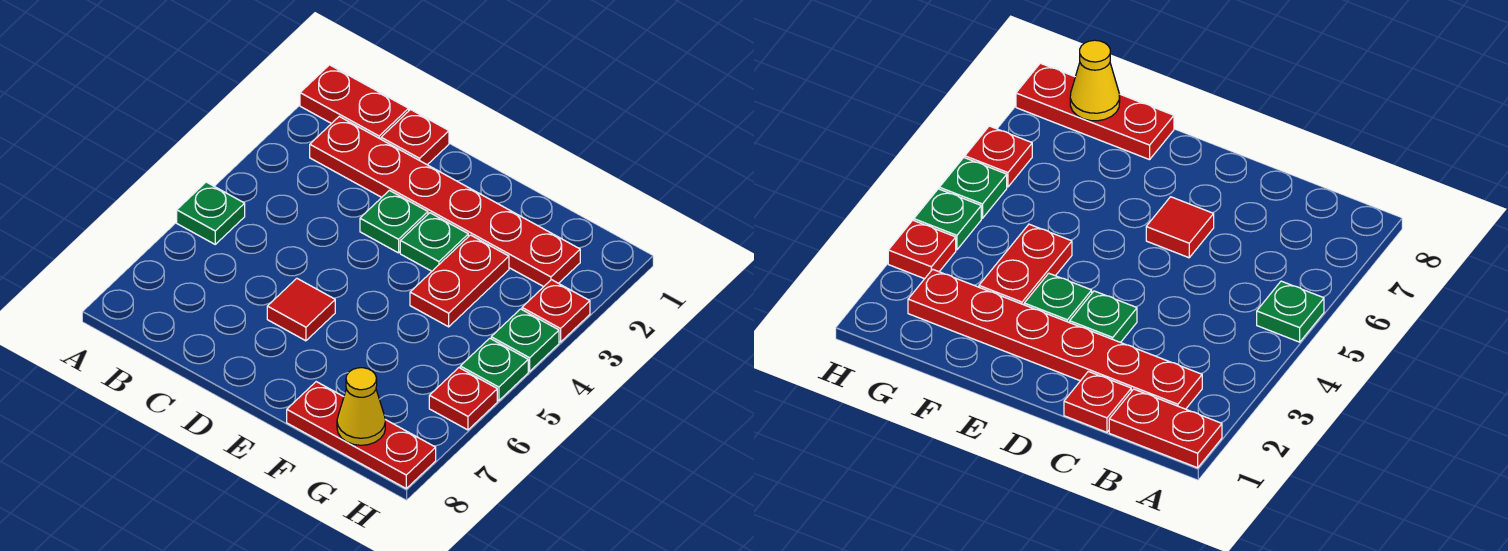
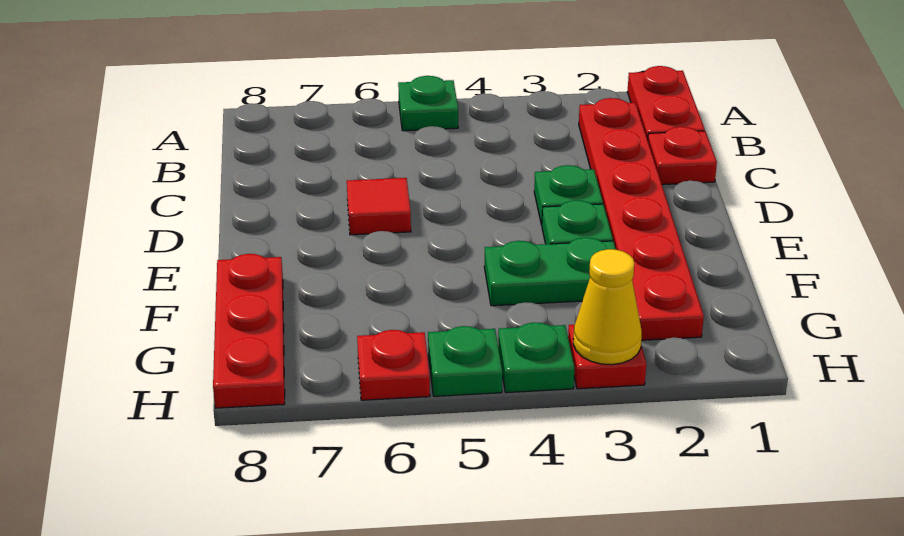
red plate F3:F4 level 1 -> green plate F3:F4 level 1
yellow cone G8 level 2 -> yellow cone H3 level 2

